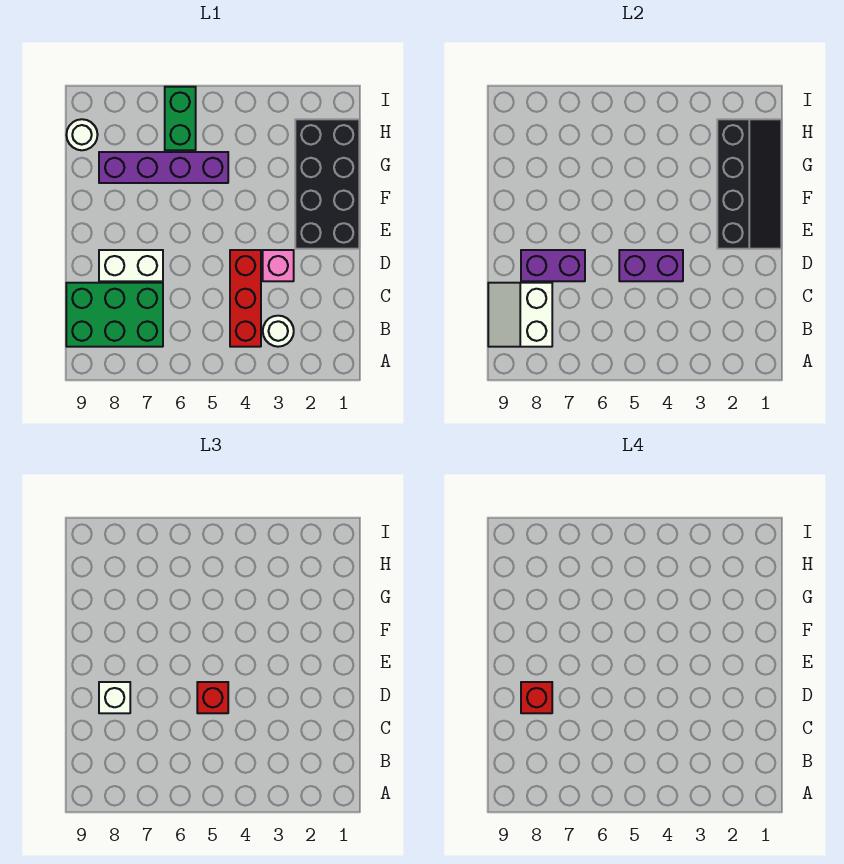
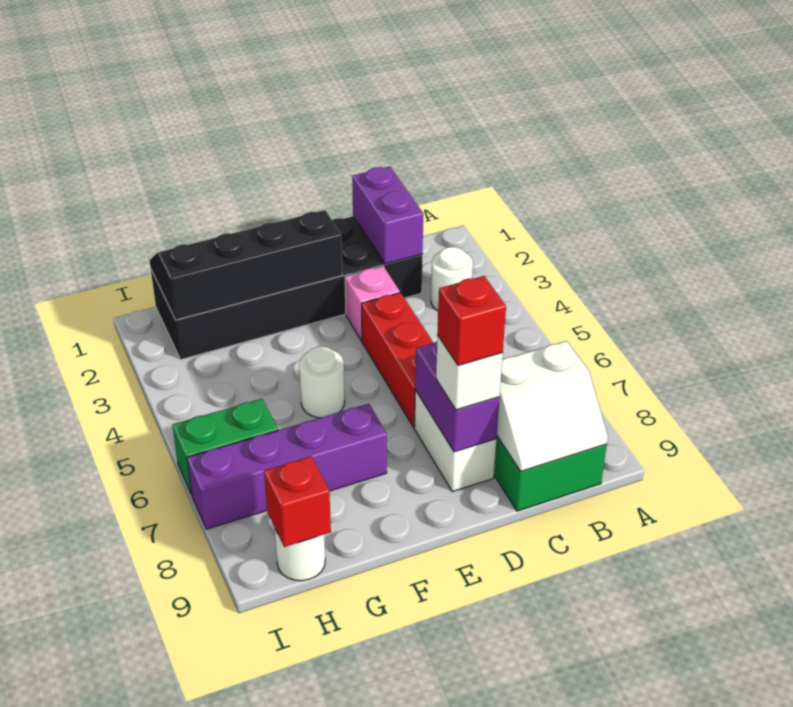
red brick B4:D4 level 1 -> red brick D4:D6 level 1
purple brick D4:D5 level 2 -> purple brick C1:C2 level 2
red brick D5 level 3 -> red brick H9 level 2
black brick E1:H2 level 1 -> black brick C1:H2 level 1
none -> white round brick F5 level 1
purple brick G5:G8 level 1 -> purple brick F7:I7 level 1

